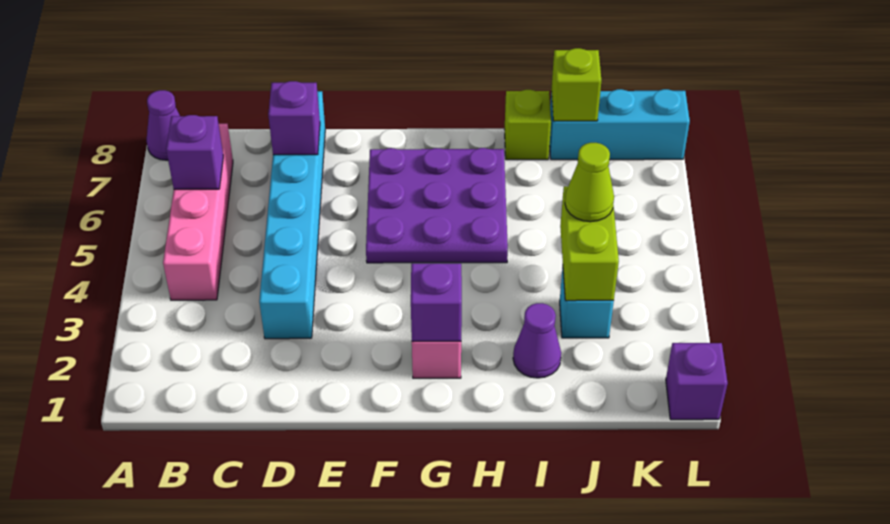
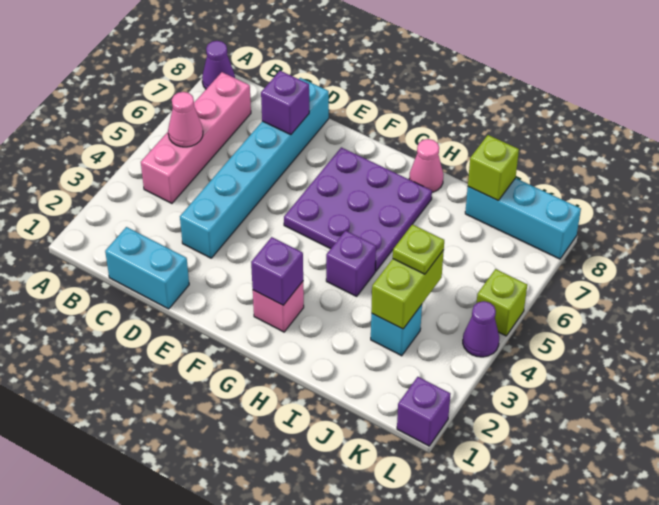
none -> pink cone B5 level 2
purple brick B6 level 2 -> purple brick H4 level 1
none -> cyan brick C1:D1 level 1
none -> pink cone H8 level 1
purple cone I2 level 1 -> purple cone L4 level 1
lime brick I8 level 1 -> lime brick L5 level 1
lime cone J4 level 3 -> lime plate J4 level 3

